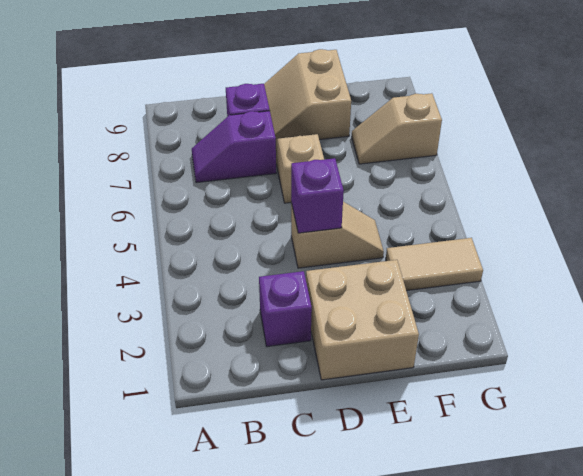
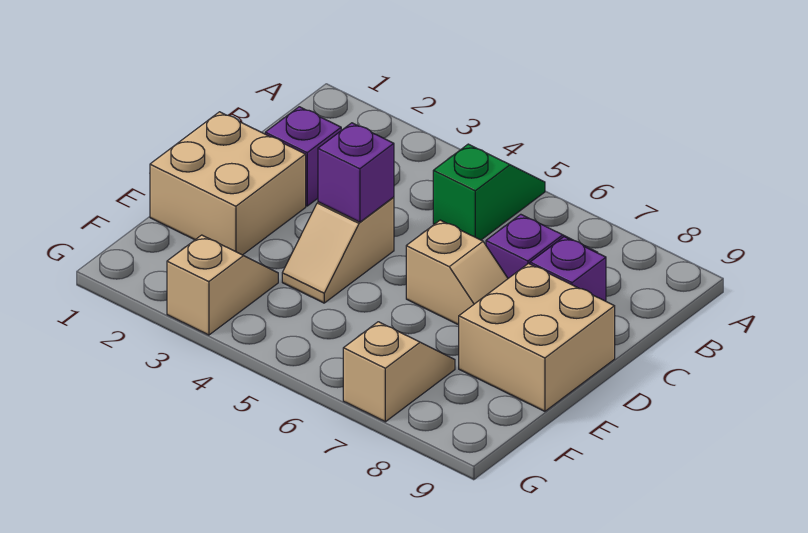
none -> green slope A5:B5 level 1 top B
tan slope D8:E9 level 1 top E -> tan brick D8:E9 level 1
tan tile F3:G3 level 1 -> tan slope F3:G3 level 1 top G

